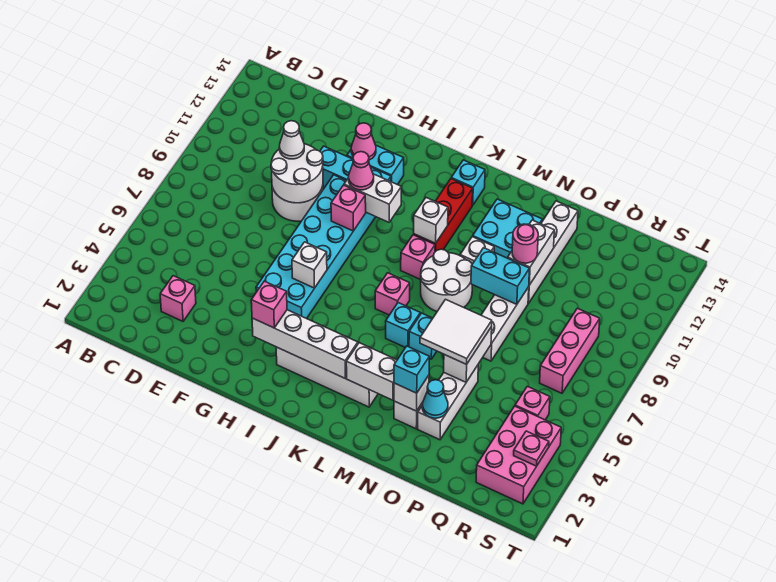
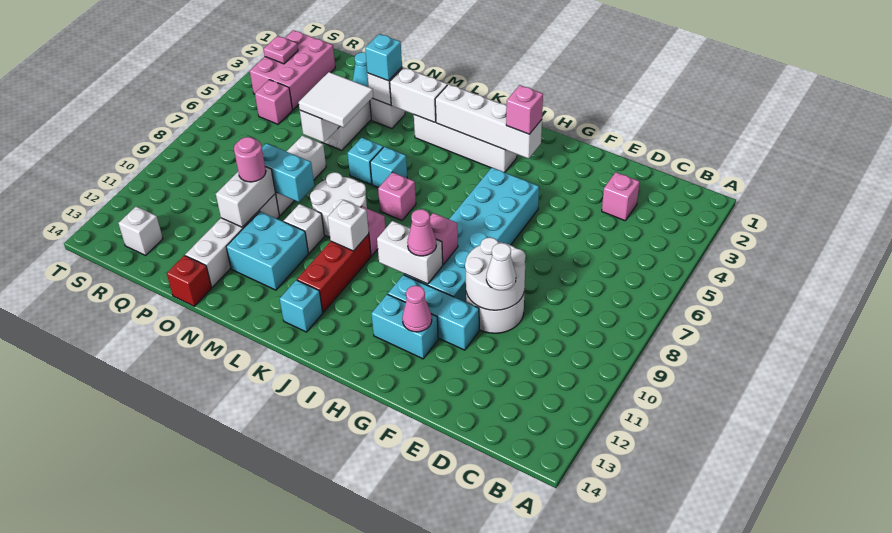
white brick H6 level 2 -> white brick R13 level 1
none -> red brick O14 level 1
pink brick R7:R9 level 1 -> none

